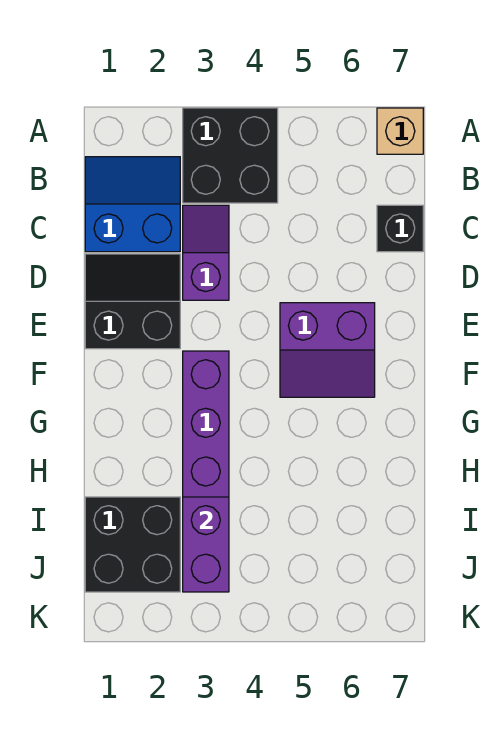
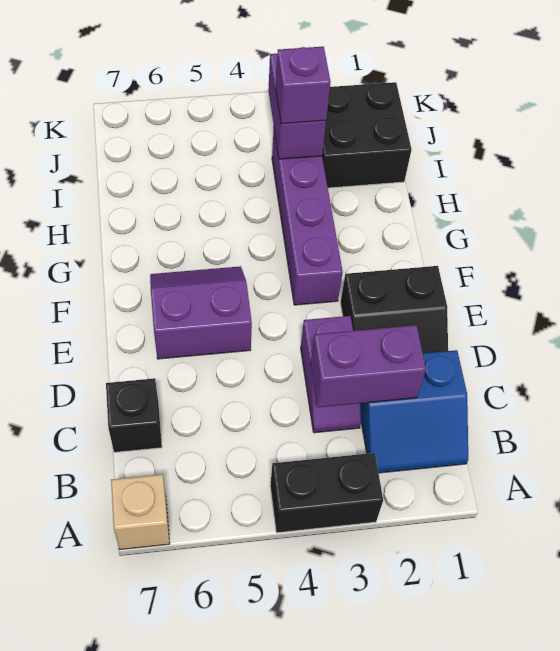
black brick A3:B4 level 1 -> black brick A3:A4 level 1
none -> purple brick C2:C3 level 2
none -> purple brick I3 level 3

